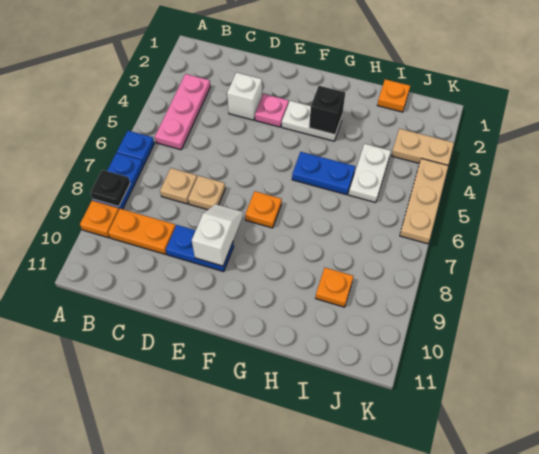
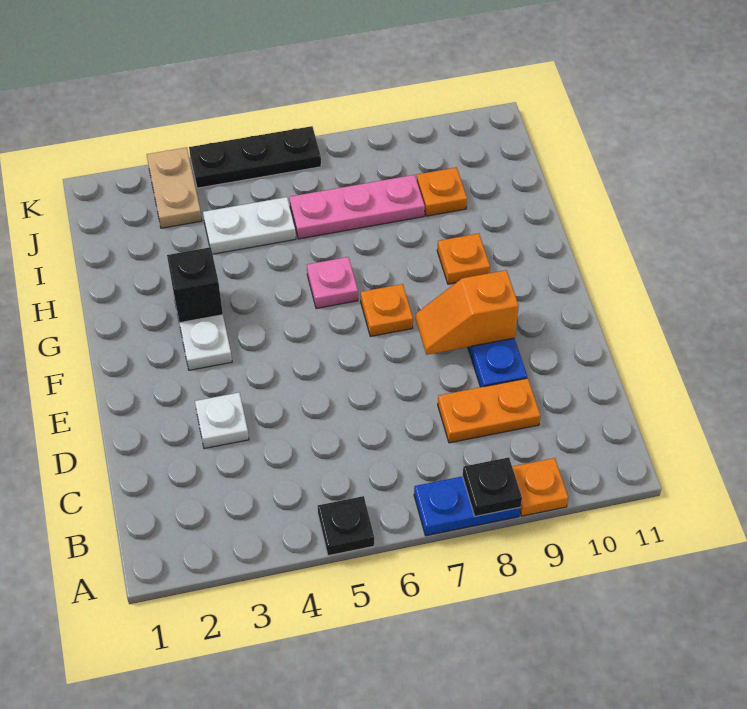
none -> black plate A5 level 1
blue plate A6 level 1 -> none
pink plate B3:B5 level 1 -> pink plate I6:I8 level 1
orange plate B9:C9 level 1 -> orange plate C8:C9 level 1
tan plate C7 level 1 -> none
white brick D3 level 1 -> white plate D3 level 1
tan plate D7 level 1 -> none
pink plate E3 level 1 -> pink plate G6 level 1
white slope E8:E9 level 2 top 9 -> orange slope E8:E9 level 2 top 9
blue plate G5:H5 level 1 -> none
orange plate I1 level 1 -> orange plate G9 level 1
tan plate K4:K6 level 1 -> black plate K4:K6 level 1

